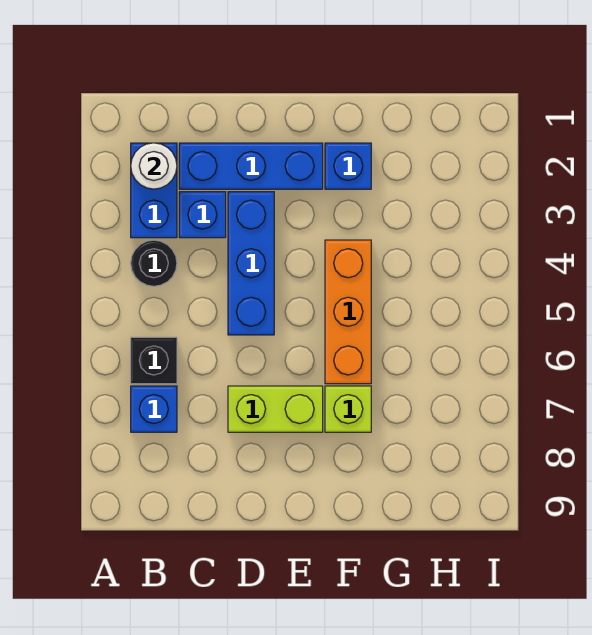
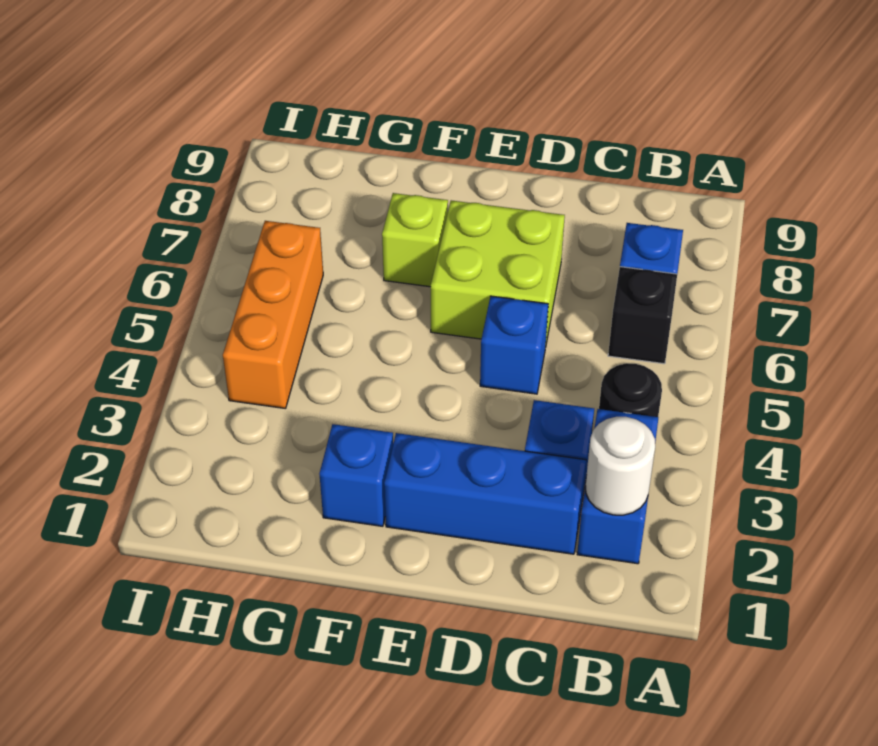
blue brick D3:D5 level 1 -> blue brick D5 level 1
lime brick D7:E7 level 1 -> lime brick D6:E7 level 1
orange brick F4:F6 level 1 -> orange brick H4:H6 level 1

